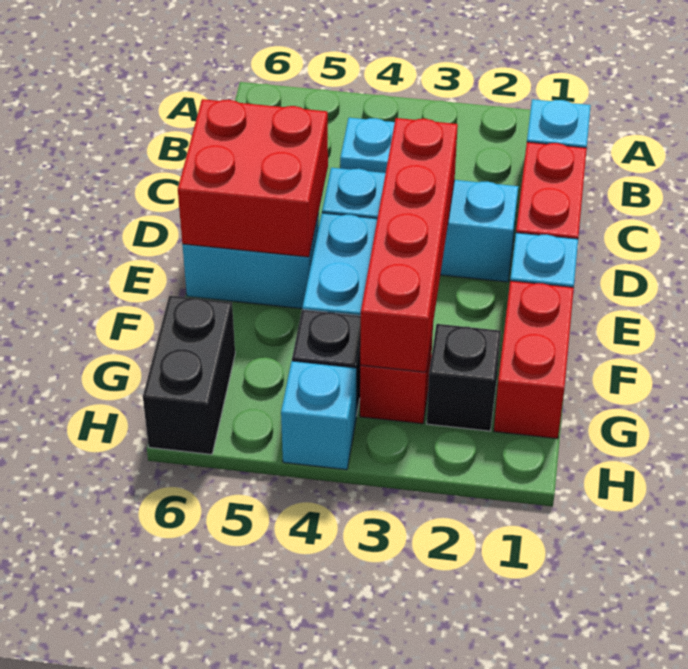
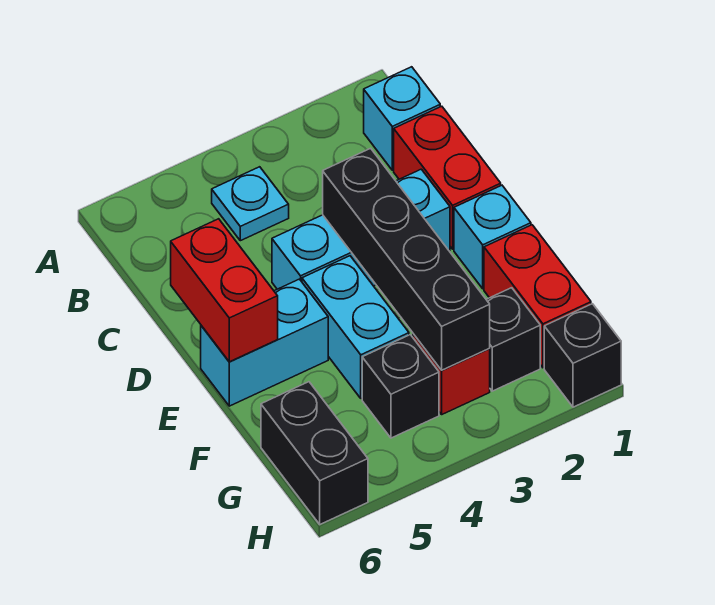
red brick D3:G3 level 2 -> black brick D3:G3 level 2
red brick D5:E6 level 2 -> red brick D6:E6 level 2
none -> black brick H1 level 1
cyan brick H4 level 1 -> none

